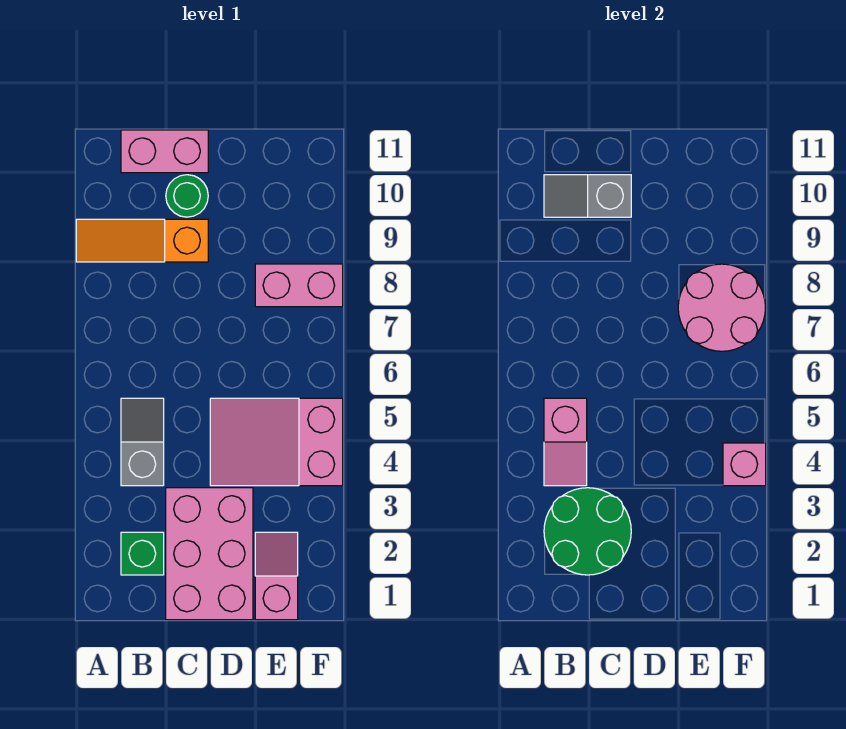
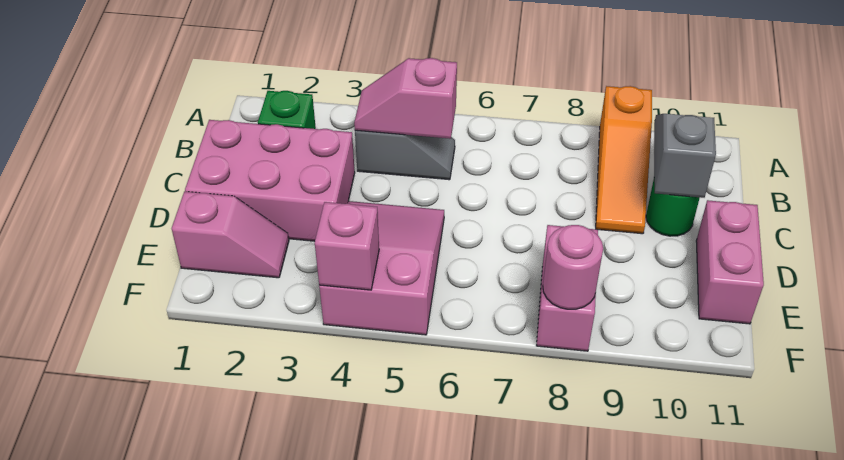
orange slope A9:C9 level 1 top C -> orange slope A9:C9 level 1 top A
green round brick B2:C3 level 2 -> none
pink brick B11:C11 level 1 -> pink brick D11:E11 level 1
pink round brick E7:F8 level 2 -> pink round brick F8 level 2

